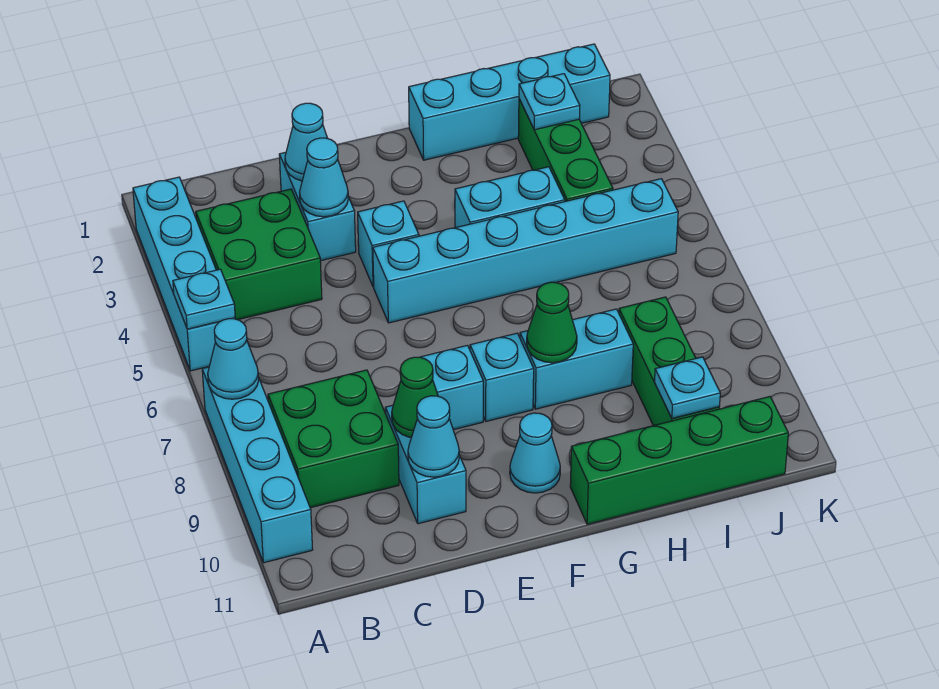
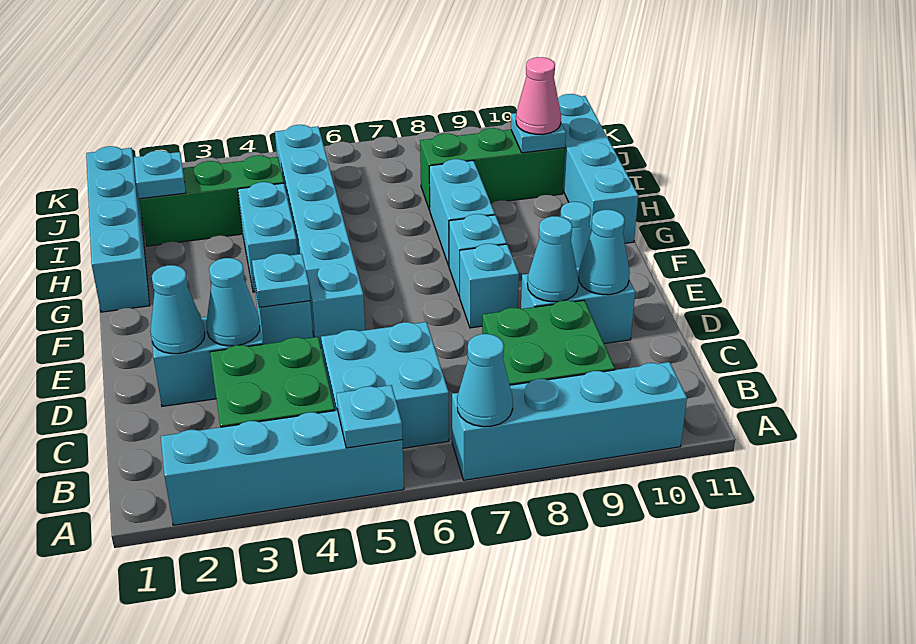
none -> cyan brick B5:C6 level 1
green cone D9 level 2 -> cyan cone D9 level 2
none -> cyan plate E4 level 2
green cone G8 level 2 -> none
green brick G11:J11 level 1 -> cyan brick G11:J11 level 1
none -> pink cone I10 level 3

